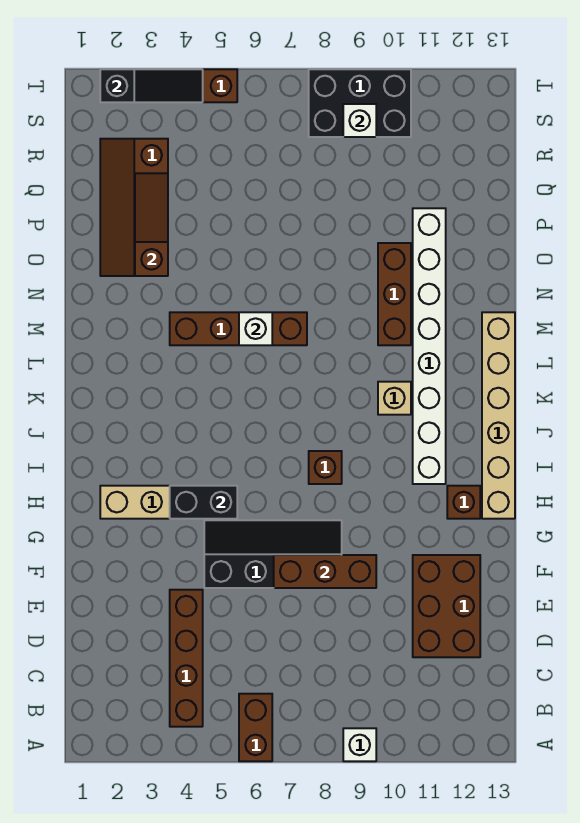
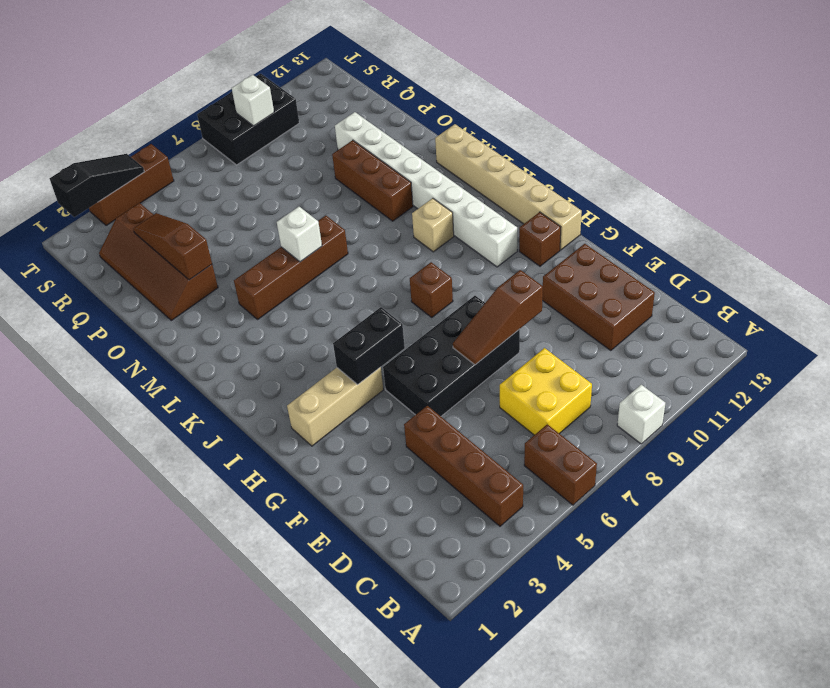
none -> yellow brick C7:D8 level 1
black slope F5:G8 level 1 top F -> black brick F5:G8 level 1
brown brick F7:F9 level 2 -> brown slope F7:F9 level 2 top 9

